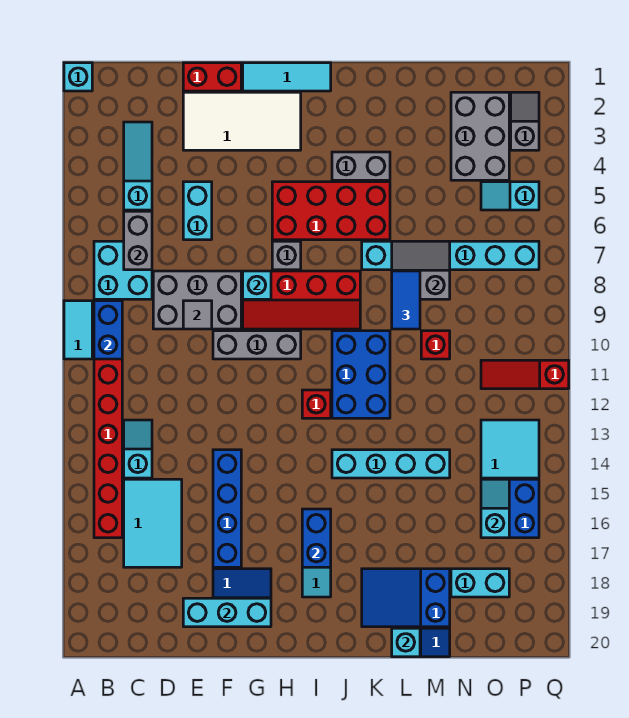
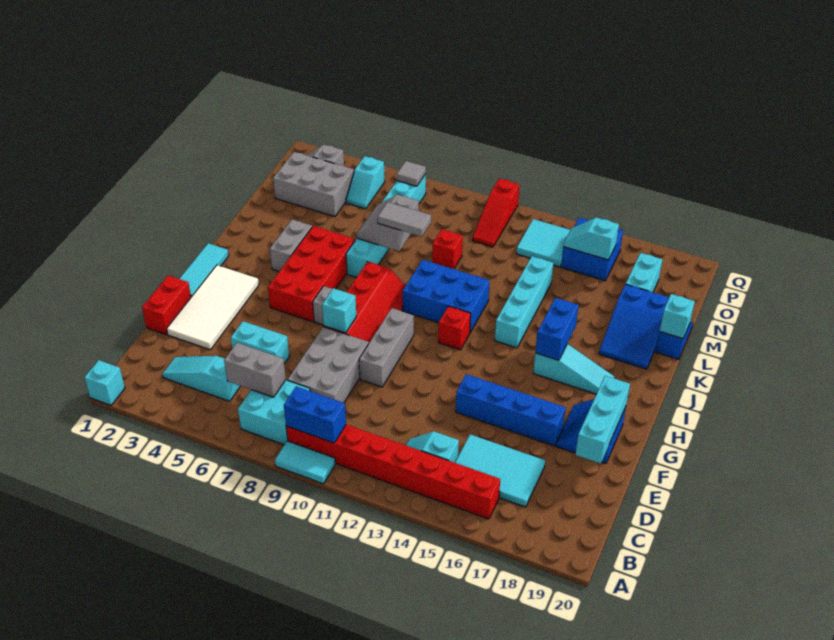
grey tile E9 level 2 -> grey tile P7 level 2
blue brick I16:I17 level 2 -> blue brick I16:J16 level 2
blue tile L8:L9 level 3 -> grey tile L8:L9 level 3

